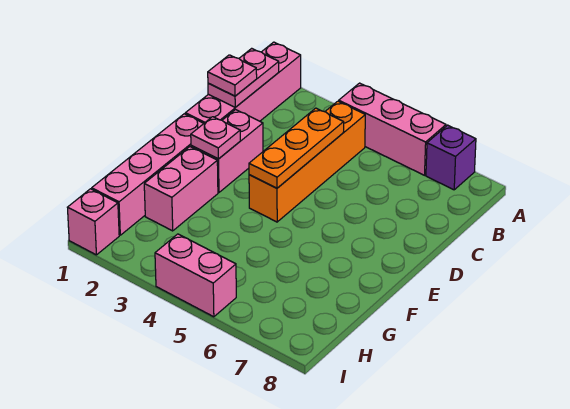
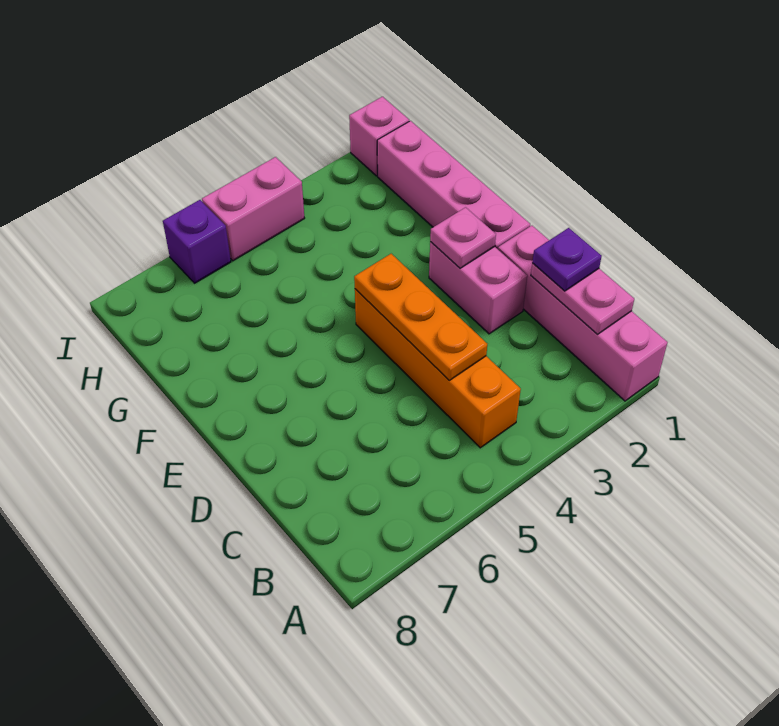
pink brick A4:A6 level 1 -> none
purple brick A7 level 1 -> purple brick I6 level 1
pink plate C1 level 3 -> purple plate C1 level 3
pink brick F2:G2 level 1 -> none

